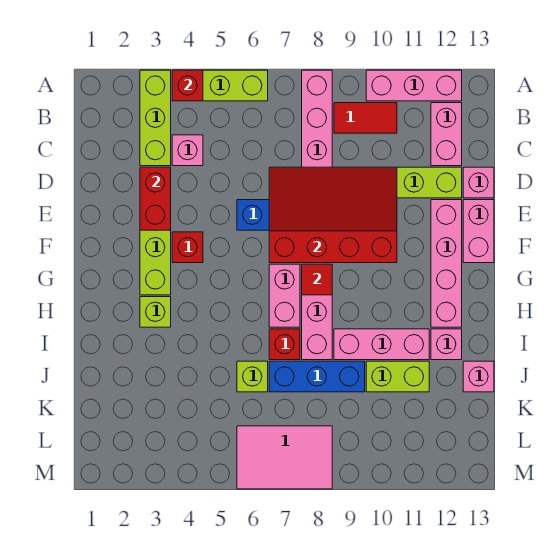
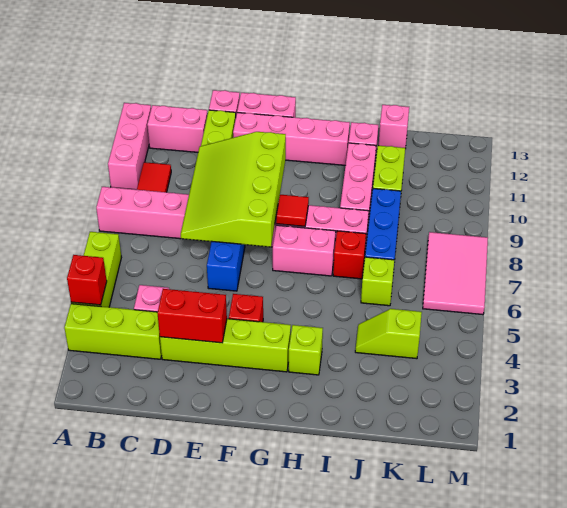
red slope D7:F10 level 2 top F -> lime slope D7:F10 level 2 top F
none -> lime slope J4:K4 level 1 top K

